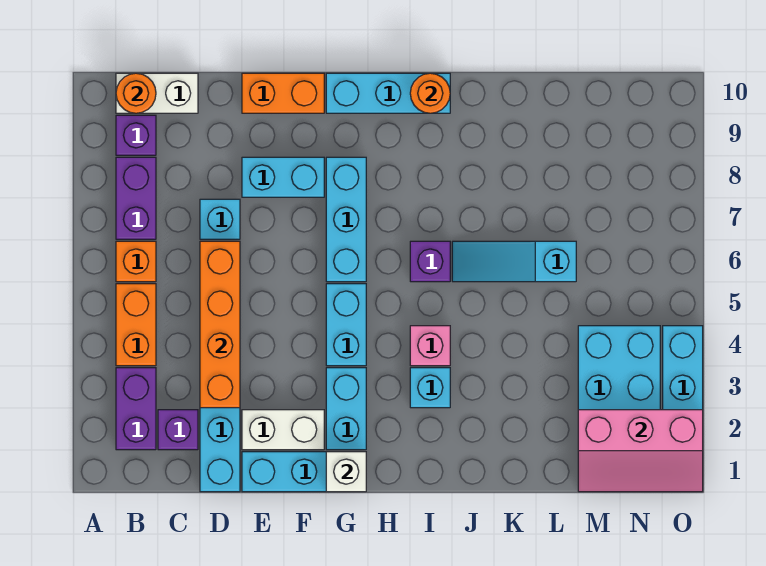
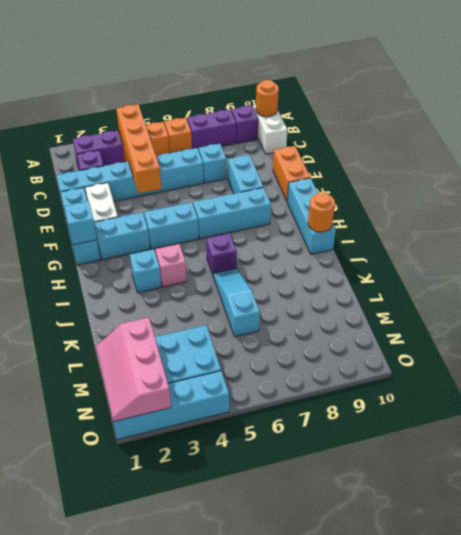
orange brick D3:D6 level 2 -> orange brick B4:E4 level 2
white brick G1 level 2 -> cyan brick G1 level 2

